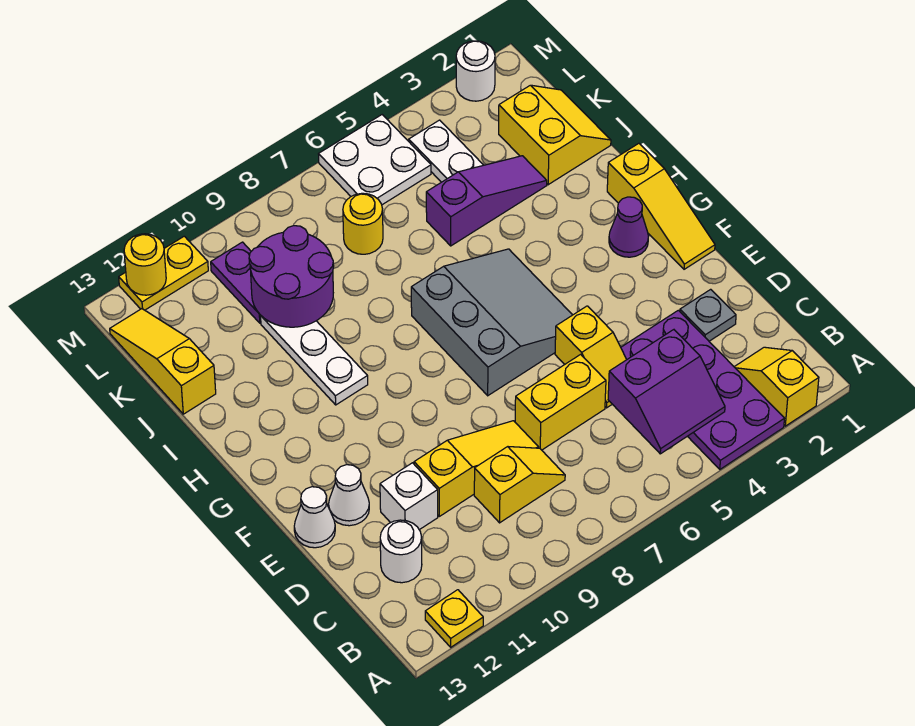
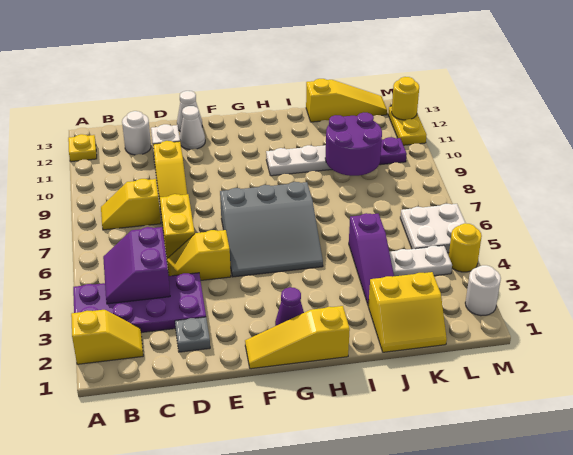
yellow slope C8:C9 level 1 top 9 -> yellow slope B8:C8 level 1 top C
yellow round brick K7 level 1 -> yellow round brick M4 level 1

